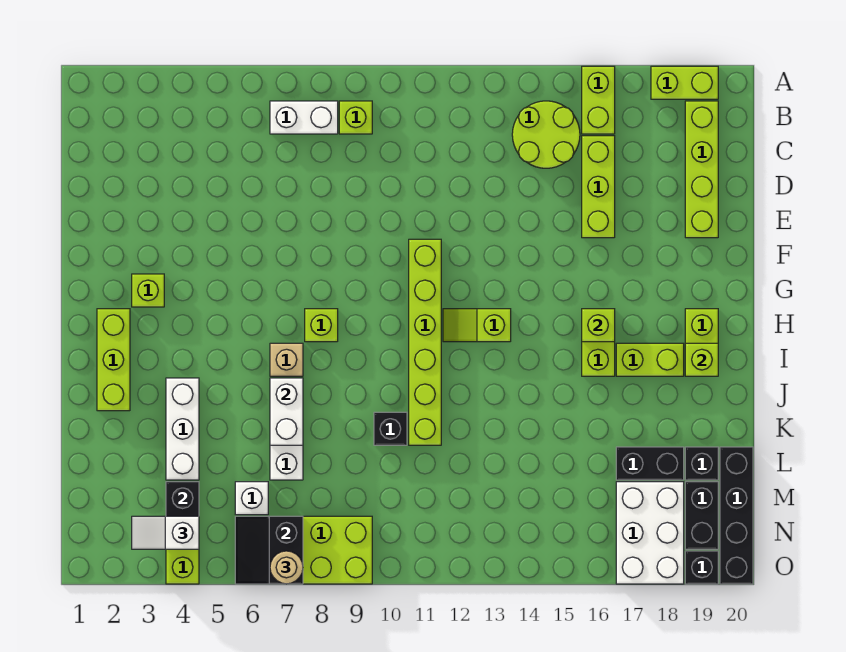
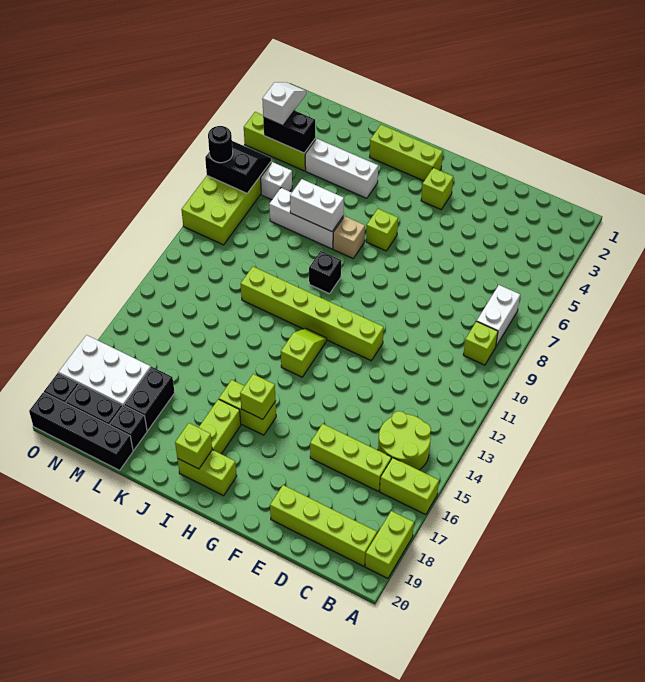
lime brick H8 level 1 -> lime brick H6 level 1
black brick K10 level 1 -> black brick I9 level 1
tan round brick O7 level 3 -> black round brick O7 level 3

